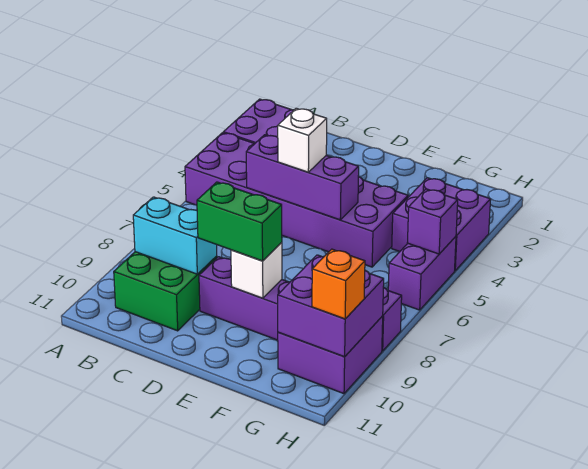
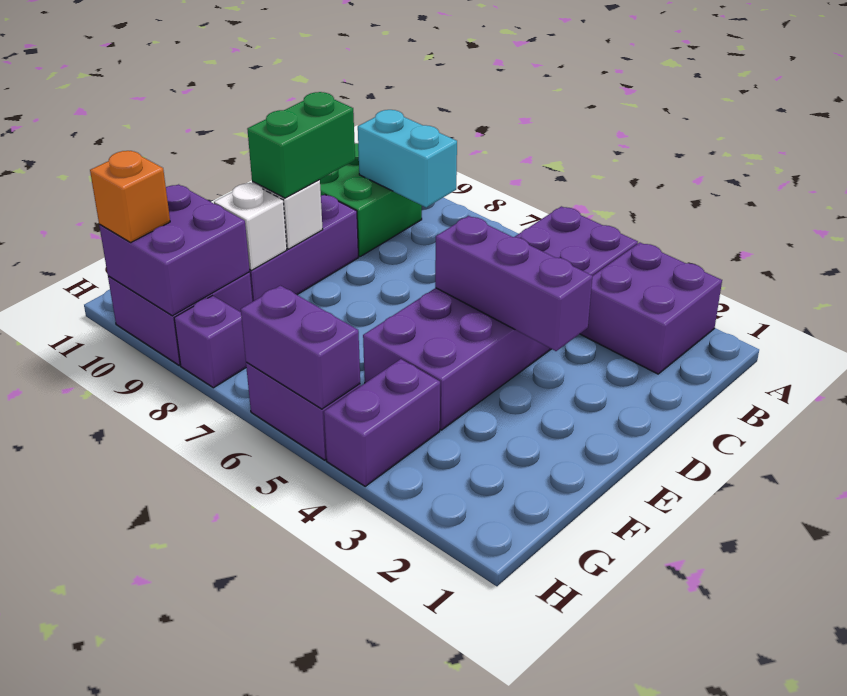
cyan brick B9:C9 level 2 -> cyan brick B8:B9 level 2
purple brick C5:E5 level 2 -> purple brick D3:D5 level 2
white brick D5 level 3 -> white brick F9 level 2
purple brick G3:H4 level 1 -> purple brick G4:H4 level 1
purple brick H5 level 2 -> purple brick H5:H6 level 2

